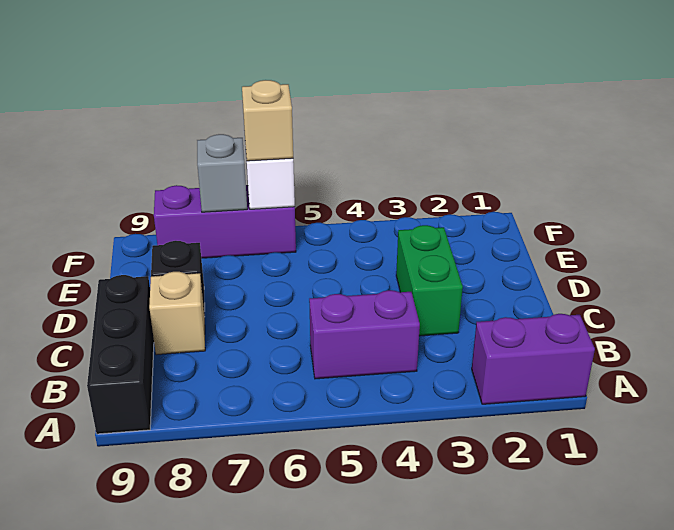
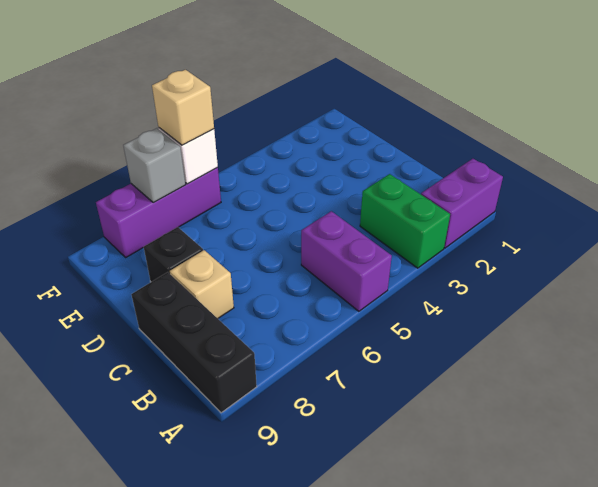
purple brick B4:B5 level 1 -> purple brick A5:B5 level 1
green brick C3:D3 level 1 -> green brick A3:B3 level 1

